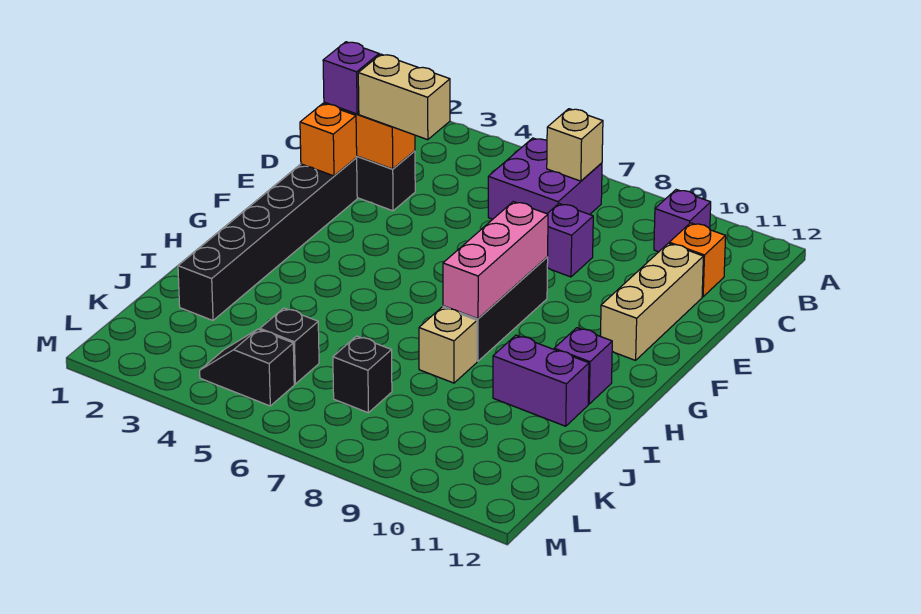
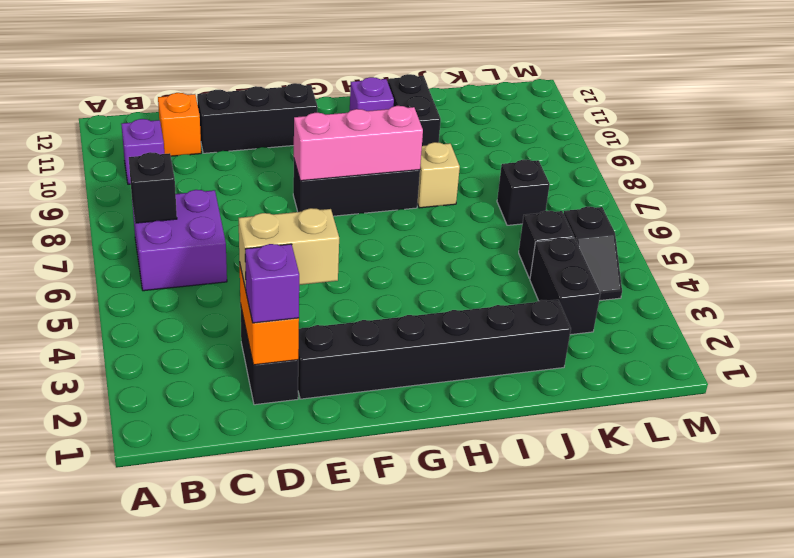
tan brick B7 level 2 -> black brick B7 level 2
tan brick D3:D4 level 3 -> tan brick D3:E3 level 3
purple brick D8 level 1 -> none
tan brick D11:F11 level 1 -> black brick D11:F11 level 1
orange brick E2 level 2 -> none
purple brick I10:I11 level 1 -> black brick I10:I11 level 1
none -> black brick K3:K4 level 1

